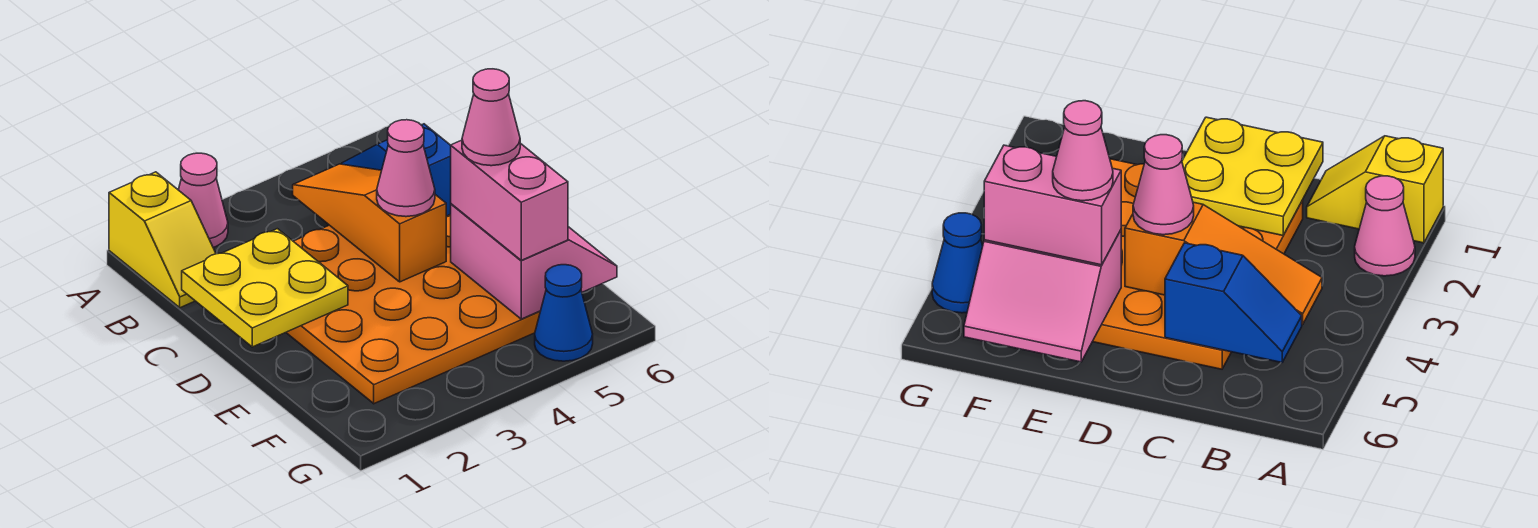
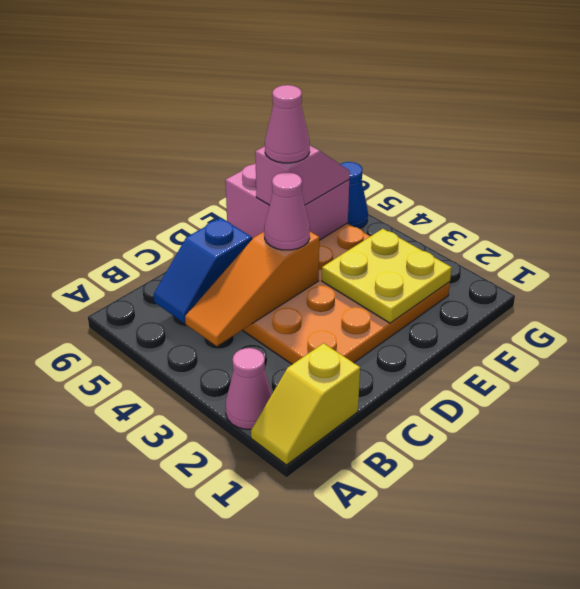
yellow slope A1:B1 level 1 top A -> yellow slope A1:B1 level 1 top B
yellow plate C1:D2 level 2 -> yellow plate E2:F3 level 2
pink slope E5:F6 level 2 top 5 -> pink brick E5:F6 level 2
pink brick E5:F5 level 3 -> pink slope E5:F5 level 3 top E

